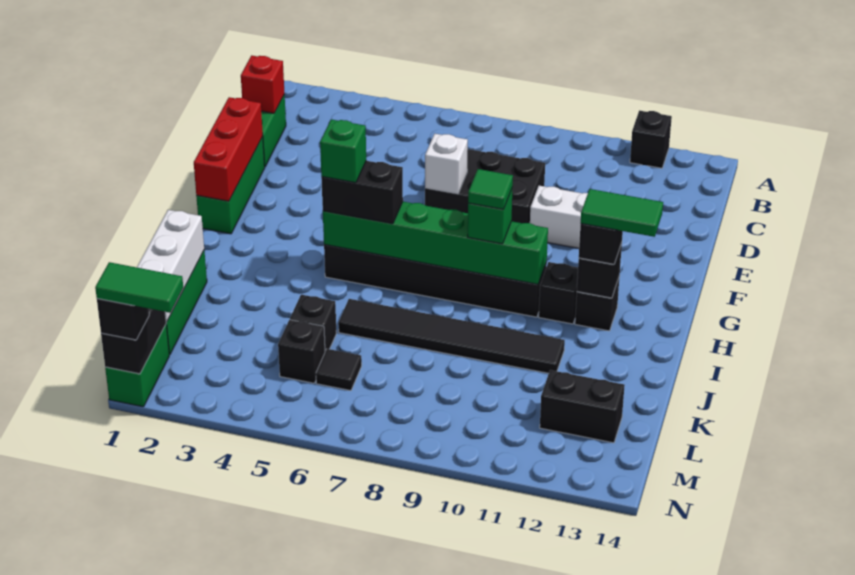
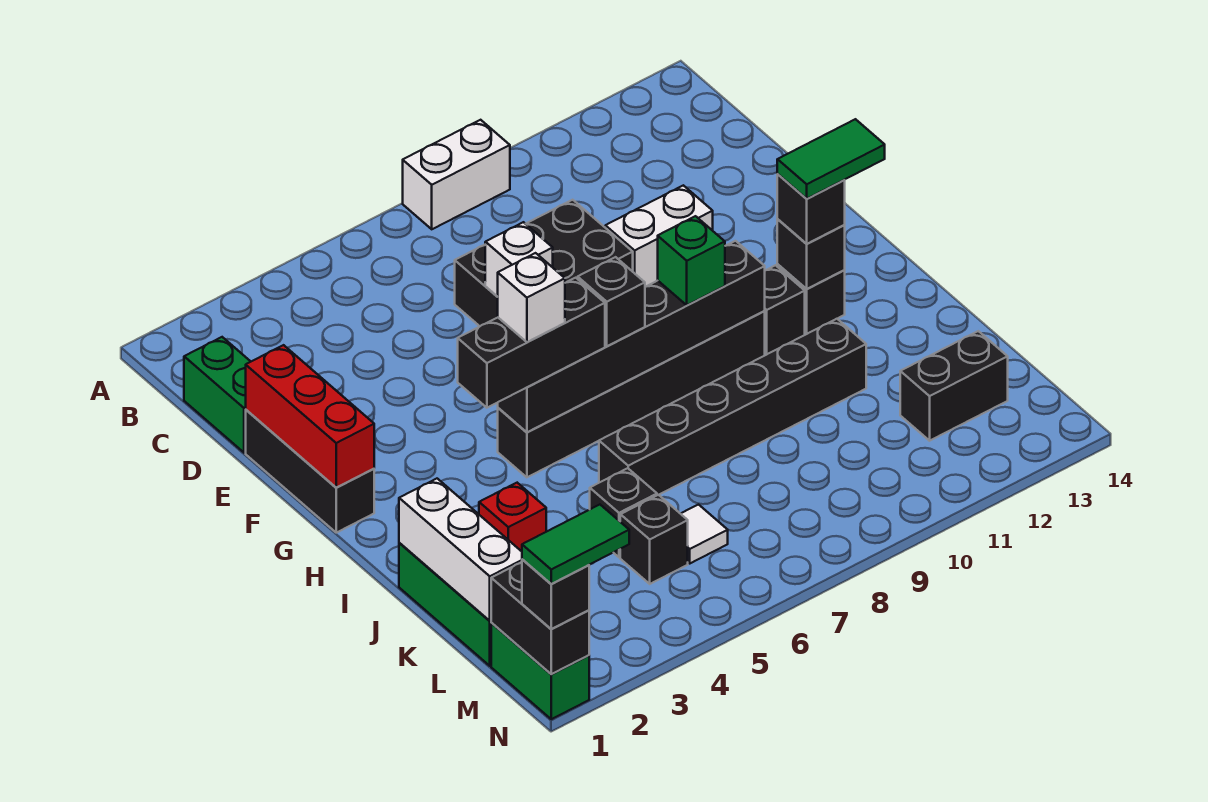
none -> white brick A8:A9 level 1
black brick A12 level 1 -> black brick H7 level 3
red brick C1 level 2 -> red brick J3 level 1
green brick E1:G1 level 1 -> black brick E1:G1 level 1
green brick H5:H10 level 2 -> black brick H5:H10 level 2
black brick H5:H6 level 3 -> black brick H4:H6 level 3
green brick H5 level 4 -> white brick H5 level 4
green tile H9 level 4 -> none
black tile J6:J11 level 1 -> black brick J6:J11 level 1
black tile L6 level 1 -> white tile L6 level 1

